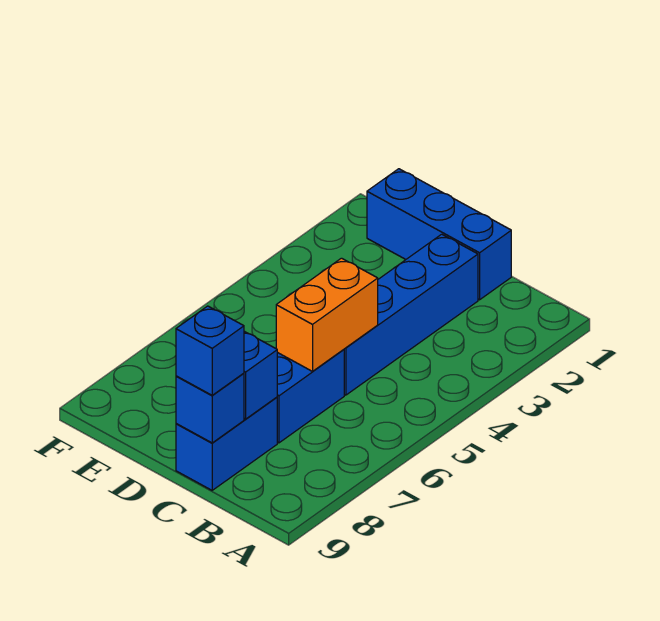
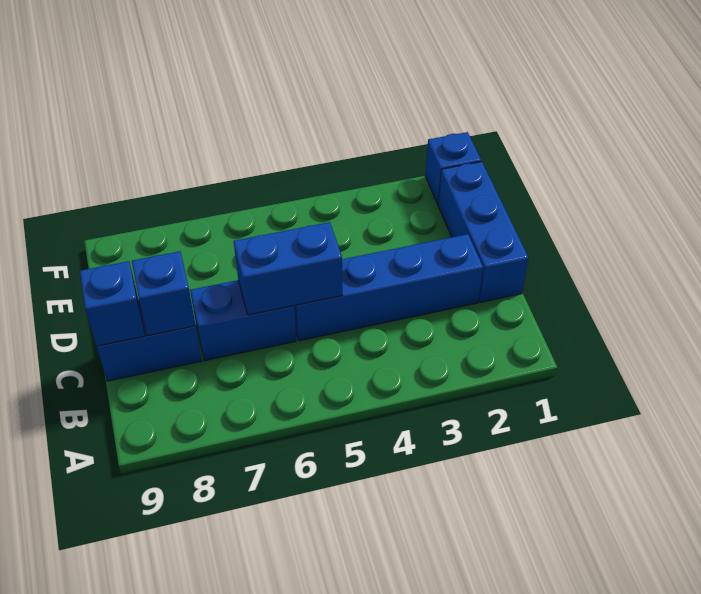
orange brick C5:C6 level 2 -> blue brick C5:C6 level 2
blue brick C9 level 3 -> blue brick F1 level 1

